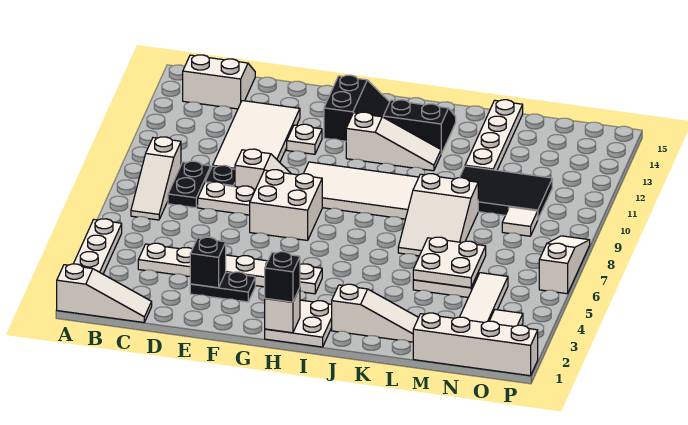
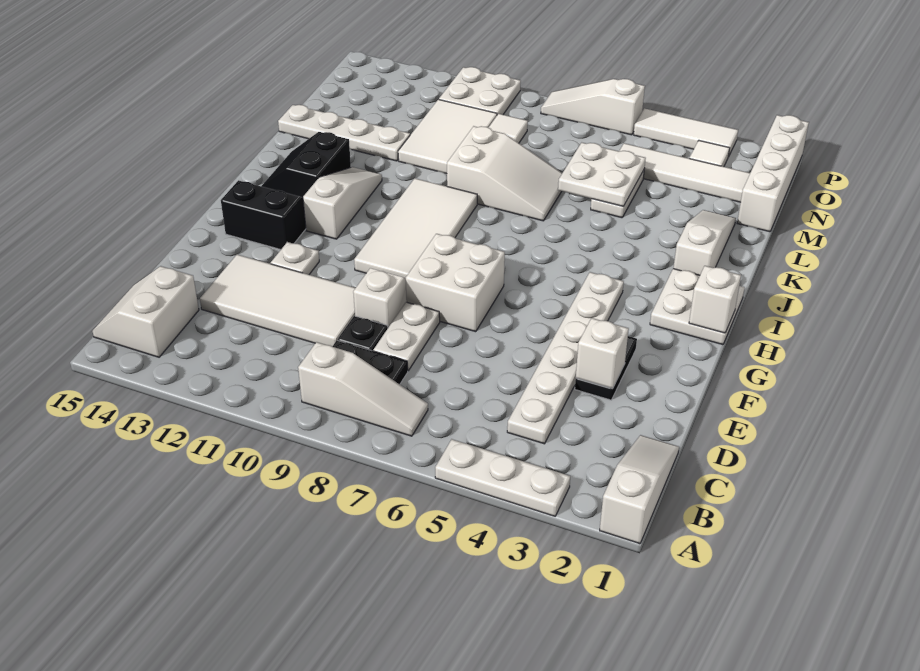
black brick E3 level 2 -> white brick E3 level 2
black brick H1 level 3 -> none
black tile L10:N11 level 1 -> white tile L10:N11 level 1
none -> white plate O10:P11 level 1
none -> white tile P3:P5 level 1

